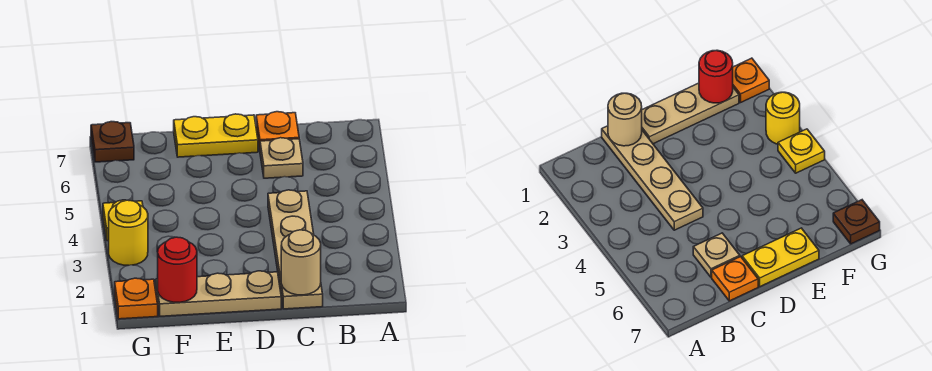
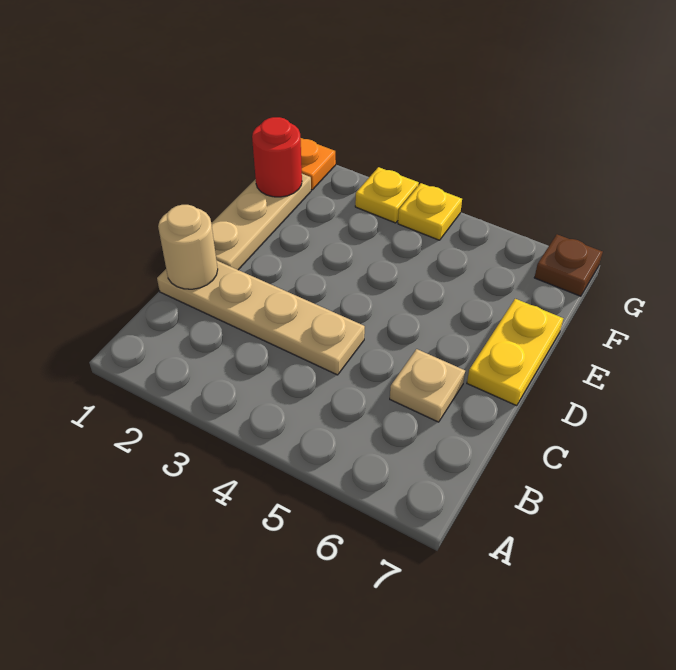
orange plate C7 level 1 -> none
yellow round brick G3 level 1 -> yellow plate G3 level 1

